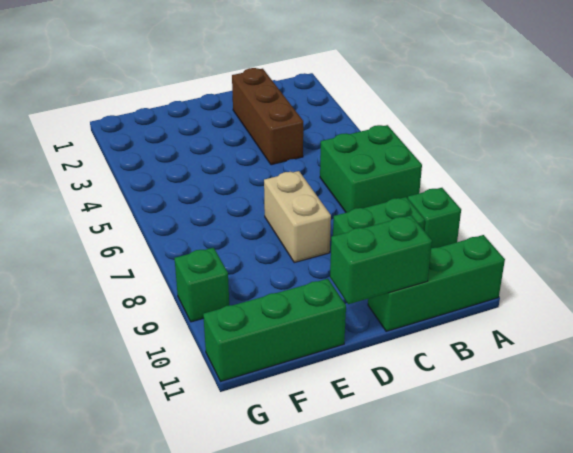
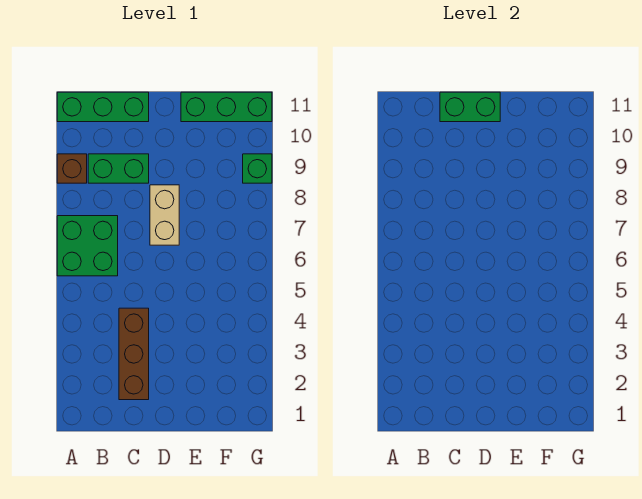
green brick A9 level 1 -> brown brick A9 level 1

